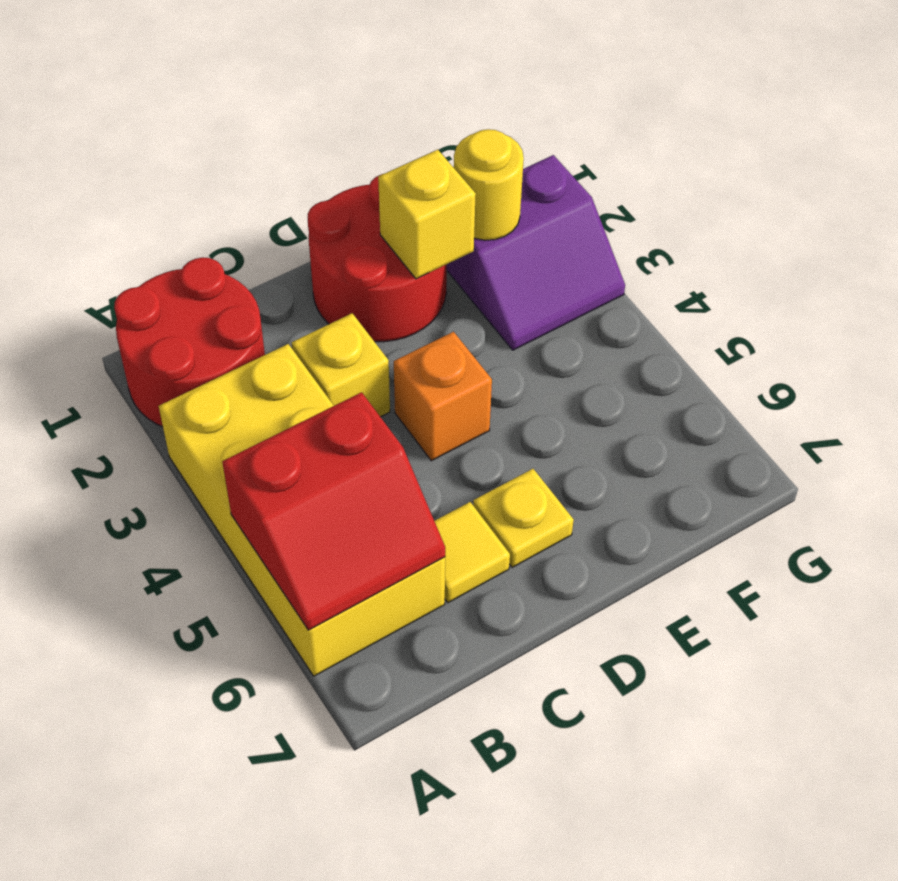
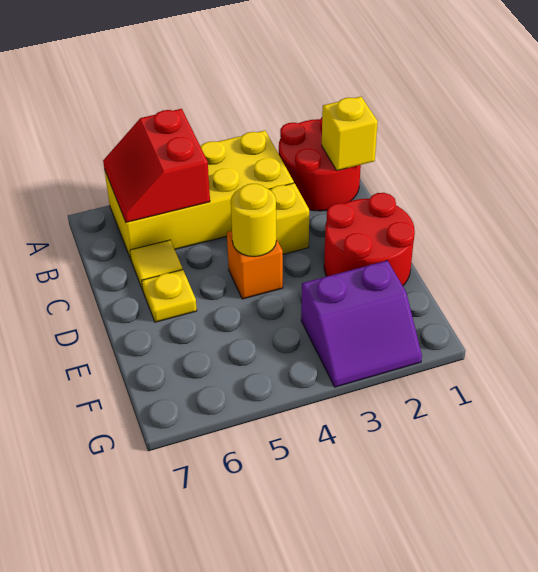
yellow brick E2 level 2 -> yellow brick B1 level 2
purple slope F2:G3 level 1 top 2 -> purple slope F2:G3 level 1 top F
yellow round brick F2 level 2 -> yellow round brick D4 level 2

